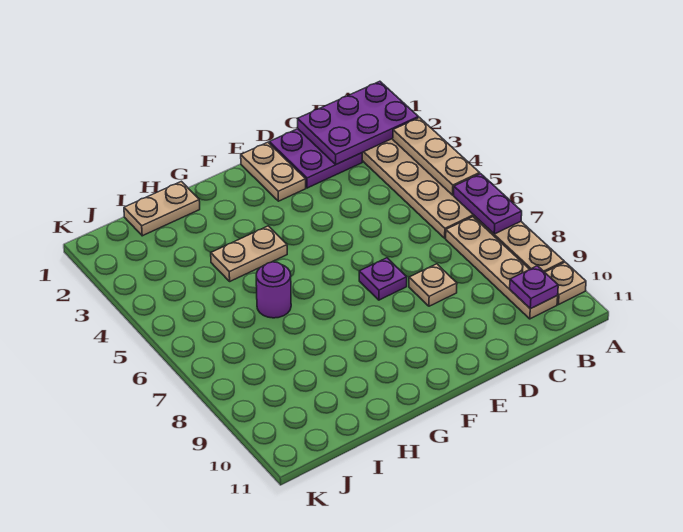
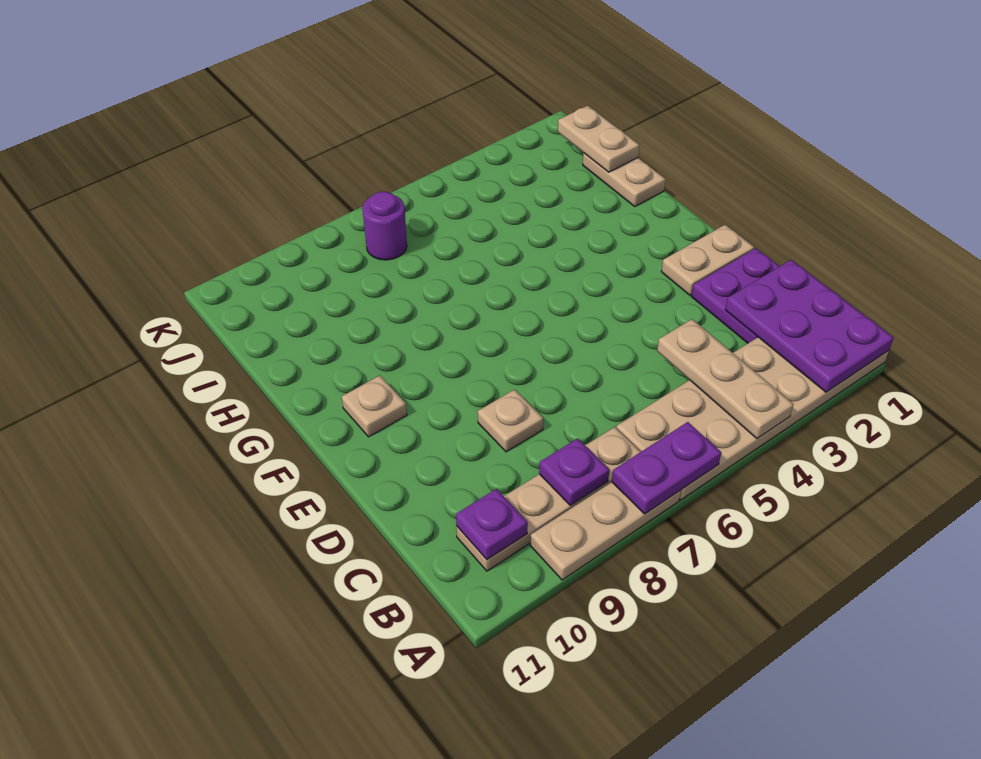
tan plate A3:A5 level 2 -> tan plate A4:C4 level 2
tan plate A10 level 1 -> tan plate F10 level 1
purple plate E7 level 1 -> purple plate B8 level 2
tan plate G4:H4 level 1 -> tan plate I1:J1 level 2
purple round brick H6 level 1 -> purple round brick J7 level 1

